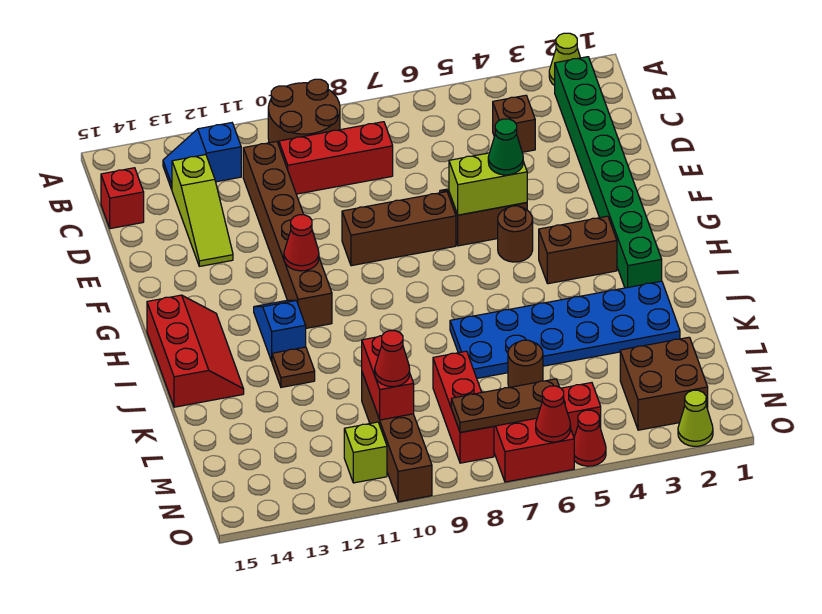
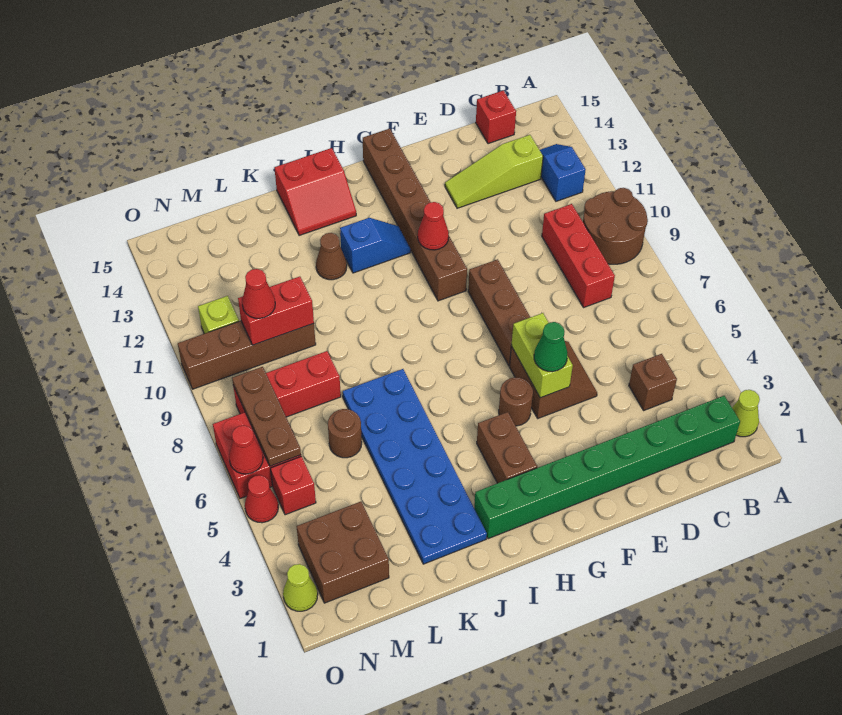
brown brick C11:H11 level 1 -> brown brick G10:G15 level 1
red slope H14:J15 level 1 top 15 -> red slope I14:J15 level 1 top 15
brown plate J12 level 1 -> brown cone J12 level 1

